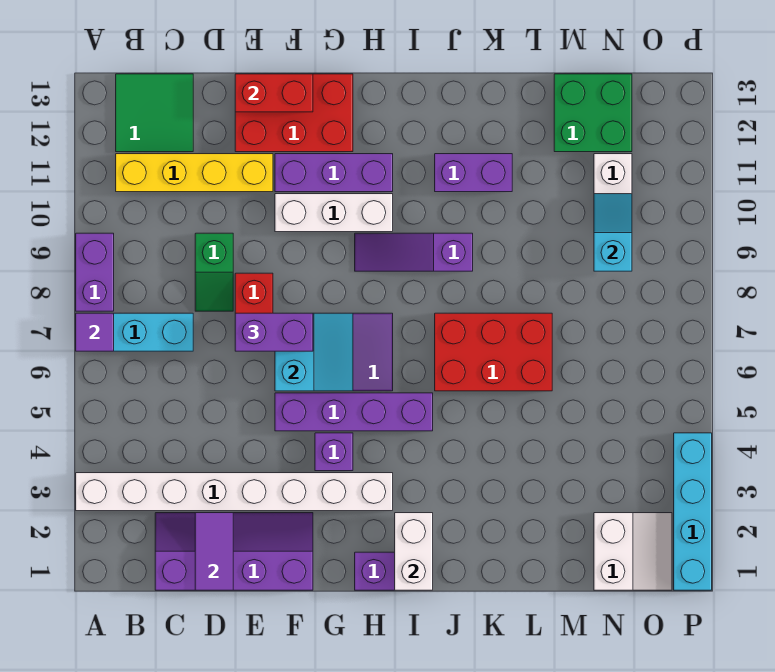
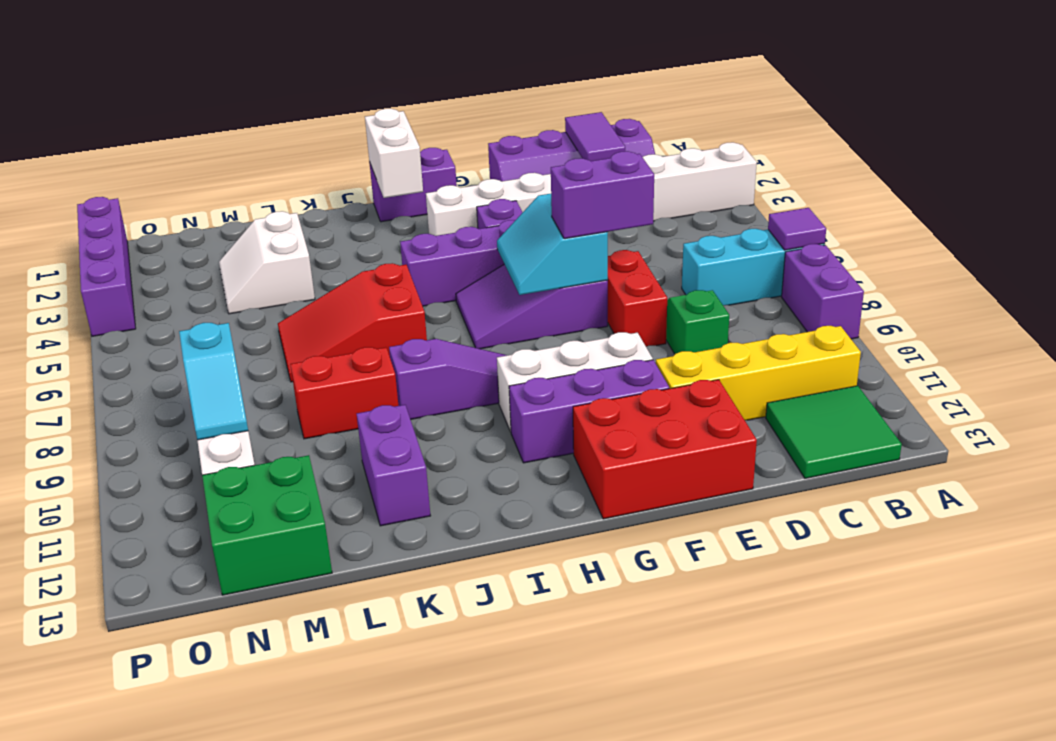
red brick E13:F13 level 2 -> red brick K9:L9 level 1
red brick J6:L7 level 1 -> red slope J6:L7 level 1 top J
purple brick J11:K11 level 1 -> purple brick K11:K12 level 1
white slope N1:O2 level 1 top N -> white slope L3:M4 level 1 top L
cyan brick P1:P4 level 1 -> purple brick P1:P4 level 1

